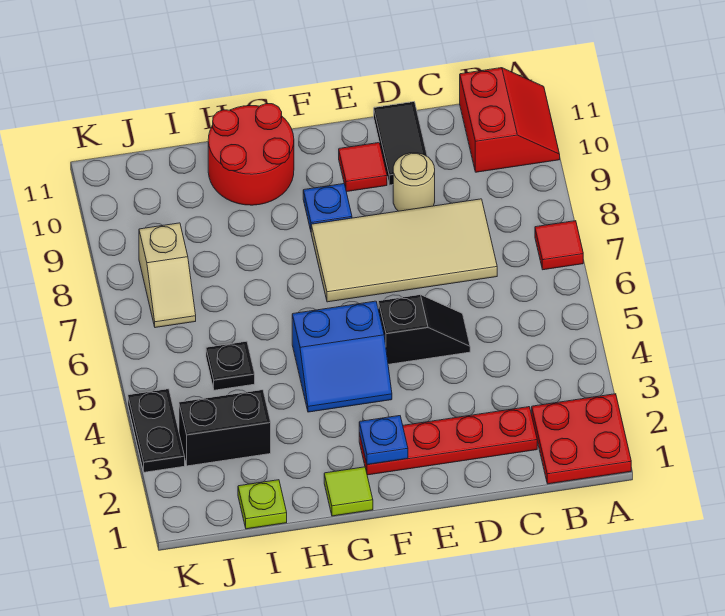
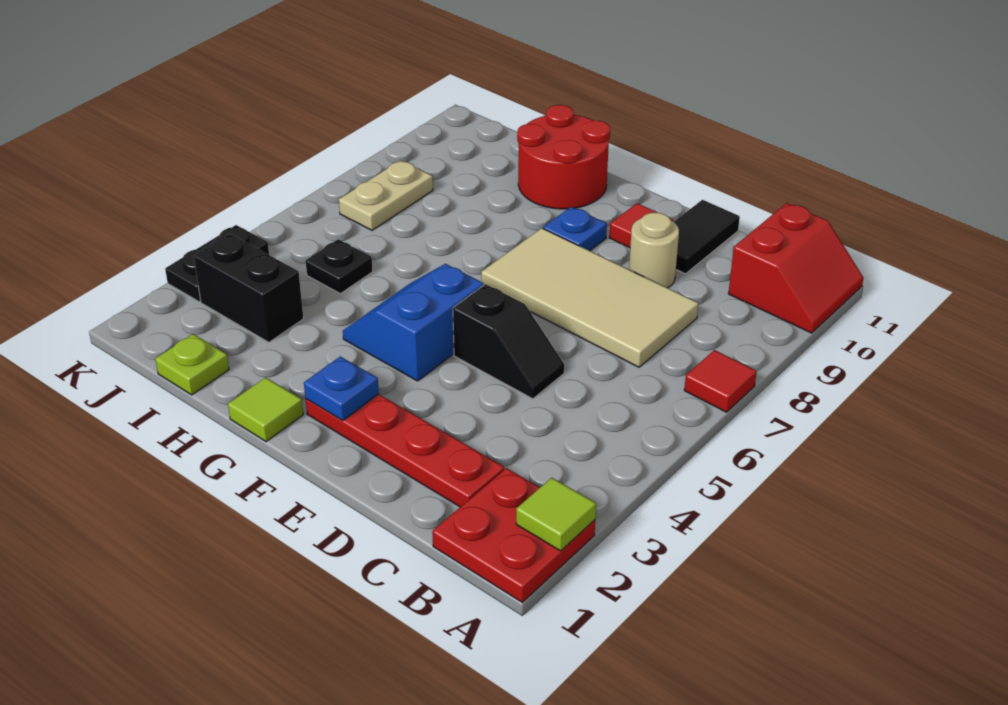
none -> lime tile A2 level 2
blue slope F4:G5 level 1 top 5 -> blue slope F4:G5 level 1 top F
tan slope J7:J8 level 1 top 8 -> tan plate J7:J8 level 1

